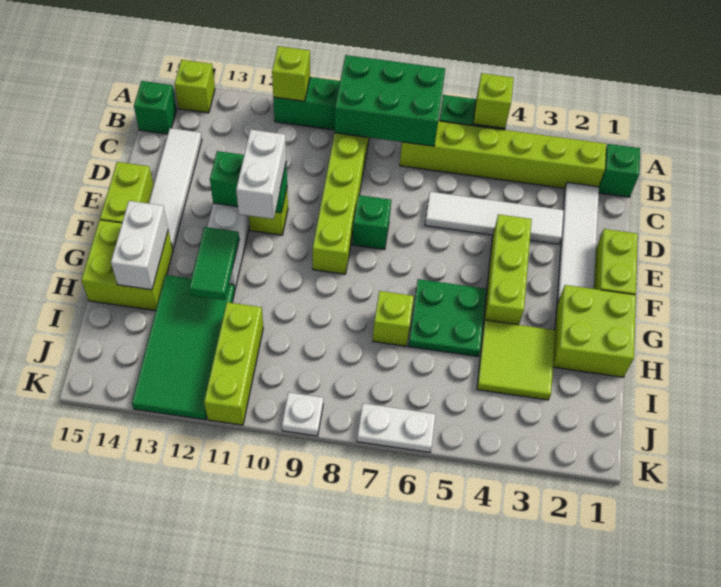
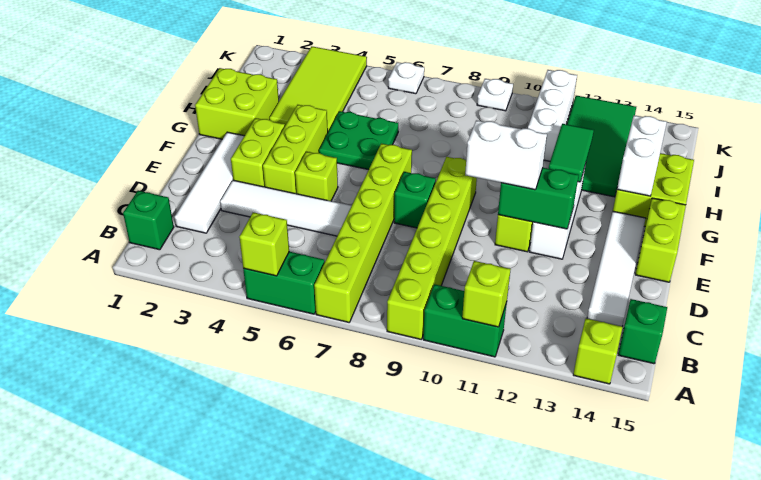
green brick A7:B9 level 2 -> none
lime brick B2:B7 level 1 -> lime brick A7:F7 level 1
lime brick E1:F1 level 1 -> lime brick E3:F3 level 1
white brick E11:F11 level 3 -> white brick E10:E11 level 3
lime tile H3:I4 level 1 -> lime tile H3:K4 level 1
lime brick H7 level 1 -> lime brick E5 level 1
lime brick I11:K11 level 1 -> white brick I11:K11 level 1
white plate K6:K7 level 1 -> white plate K6 level 1

